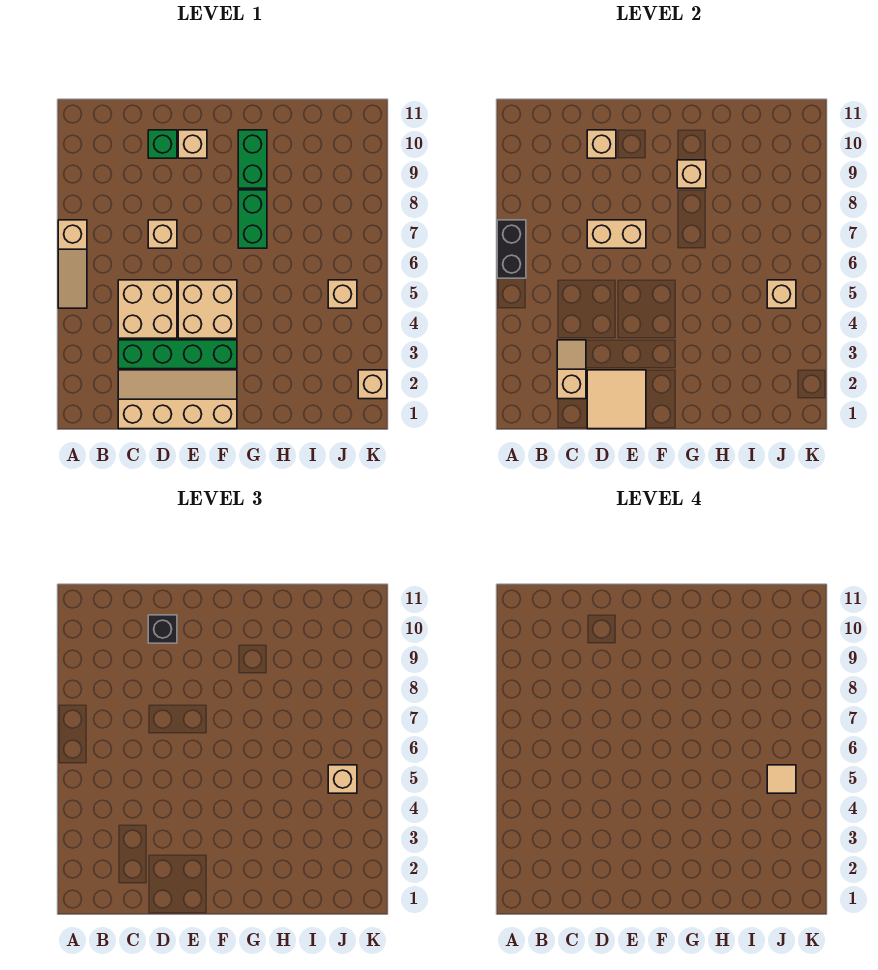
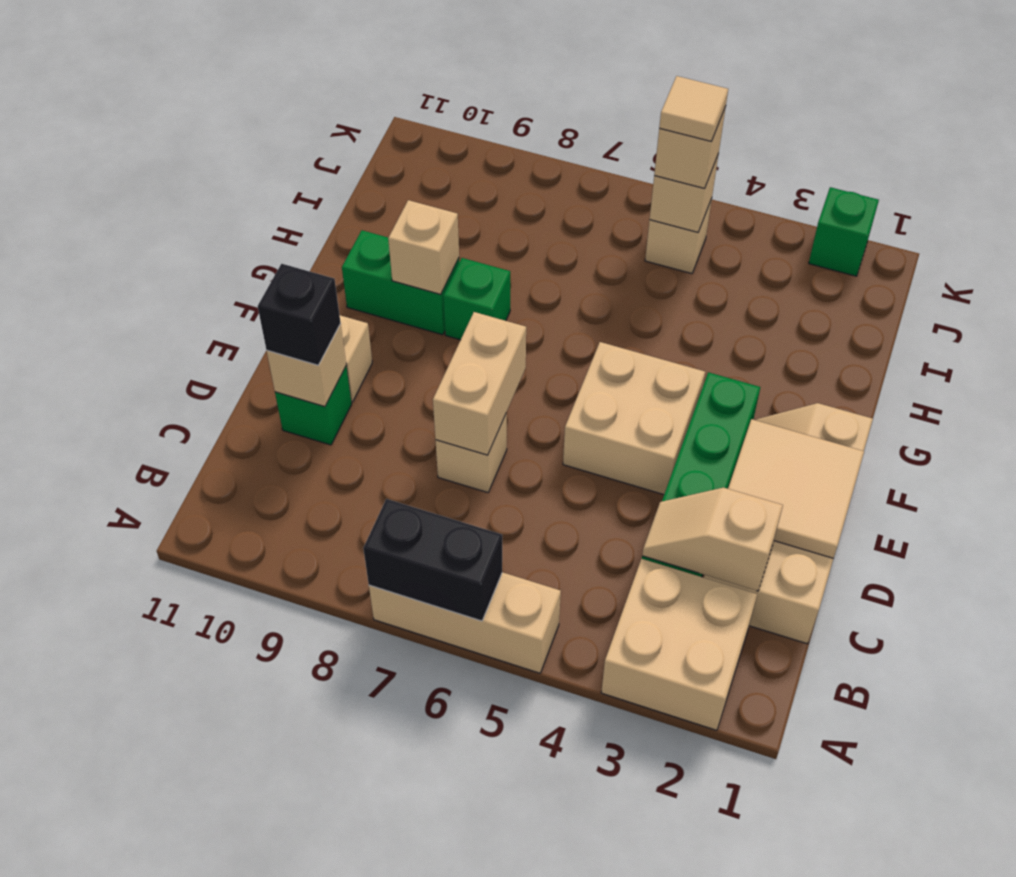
tan slope A5:A7 level 1 top 7 -> tan brick A5:A7 level 1
tan brick C4:D5 level 1 -> tan brick A2:B3 level 1
green brick G7:G8 level 1 -> green brick G8 level 1
tan brick K2 level 1 -> green brick K2 level 1

